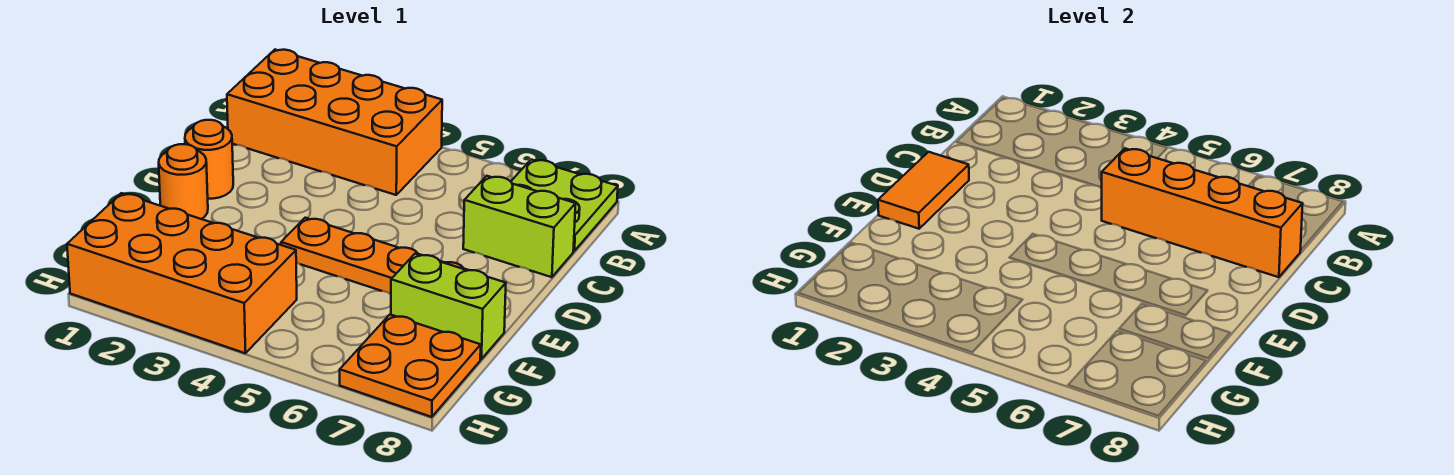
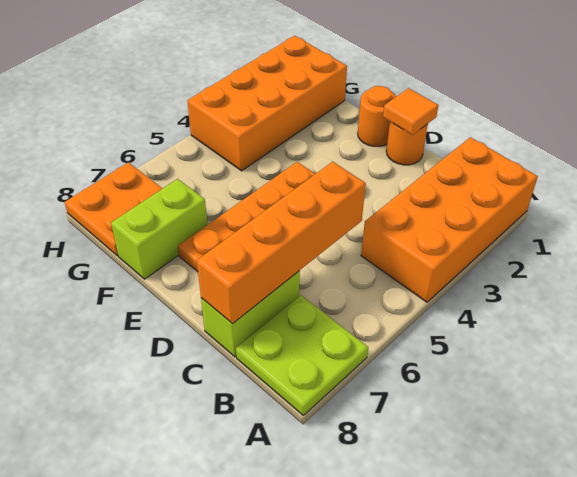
orange tile D1:E1 level 2 -> orange tile D1 level 2

